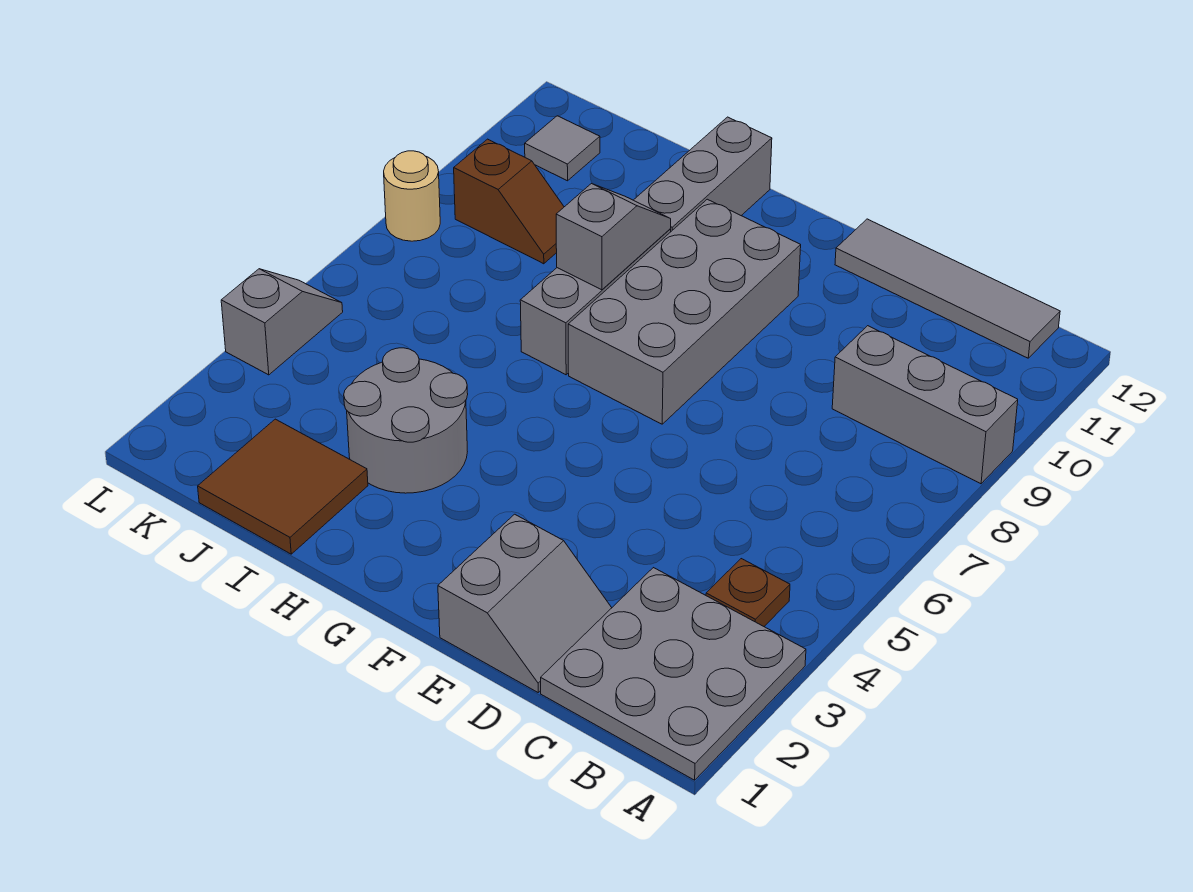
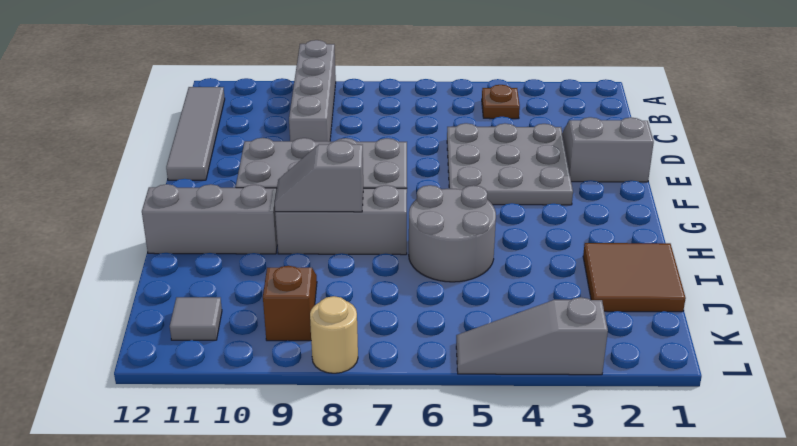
grey plate A1:C3 level 1 -> grey plate D3:F5 level 1
grey brick A9:C9 level 1 -> grey brick A9:D9 level 1
grey round brick H3:I4 level 1 -> grey round brick H5:I6 level 1
grey slope L4:L5 level 1 top 4 -> grey slope L3:L5 level 1 top 3

